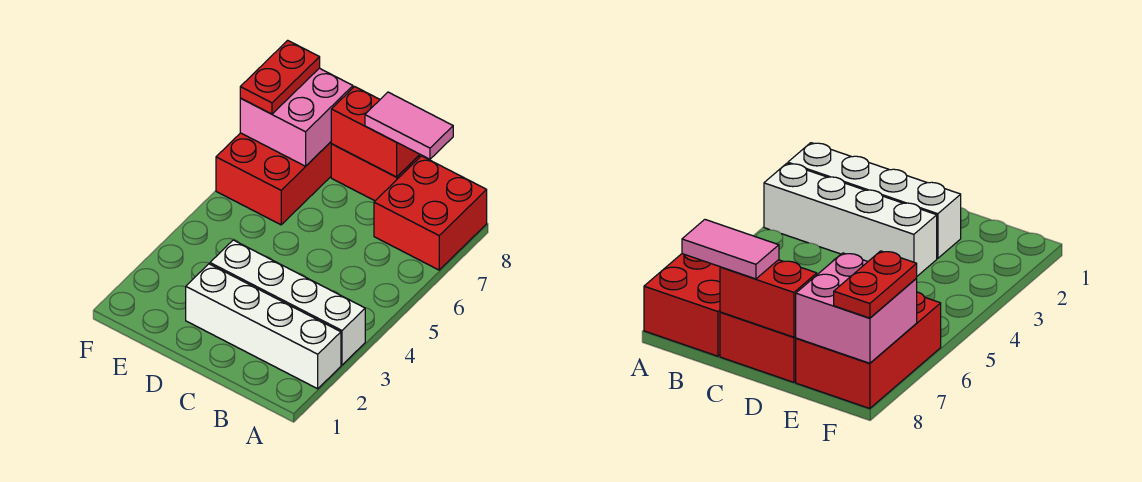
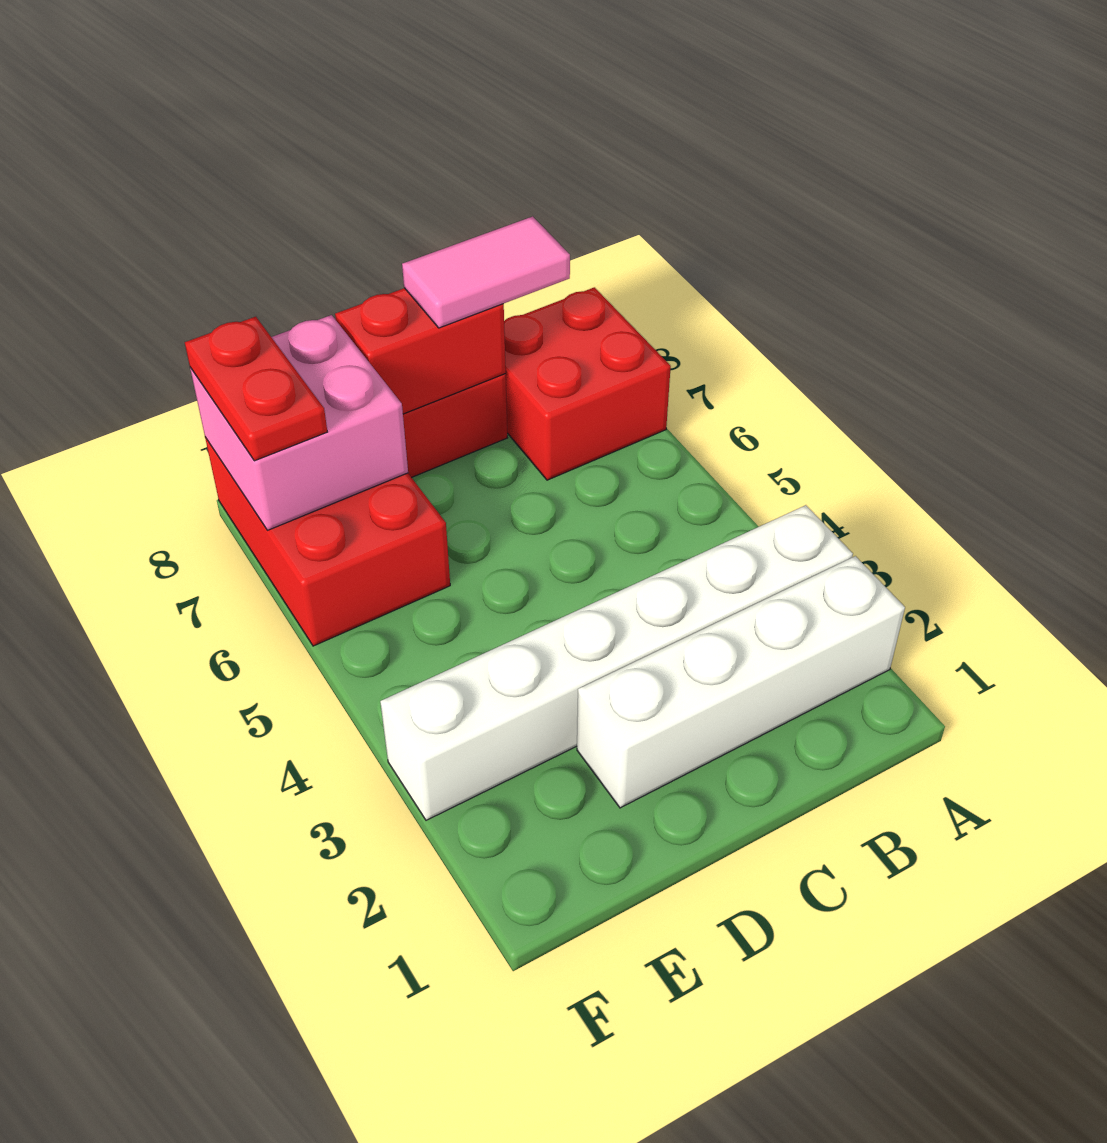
white brick A3:D3 level 1 -> white brick A3:F3 level 1

